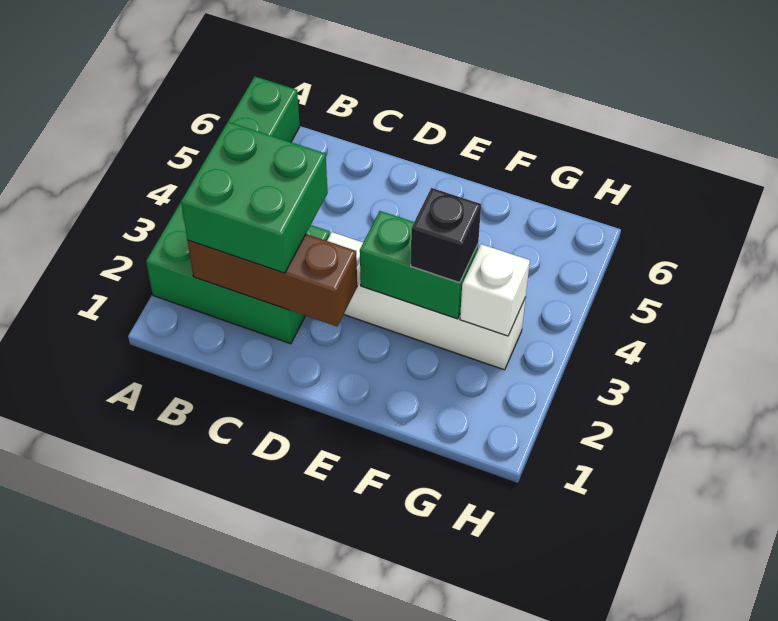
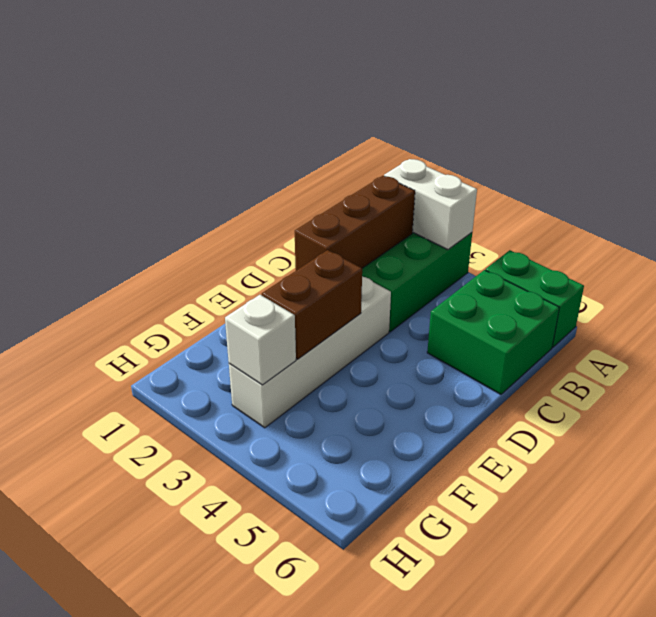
none -> white brick A2:A3 level 2
green brick B2:C3 level 3 -> green brick B5:C6 level 1
green brick E3:F3 level 2 -> brown brick E3:F3 level 2
black brick F3 level 3 -> none

